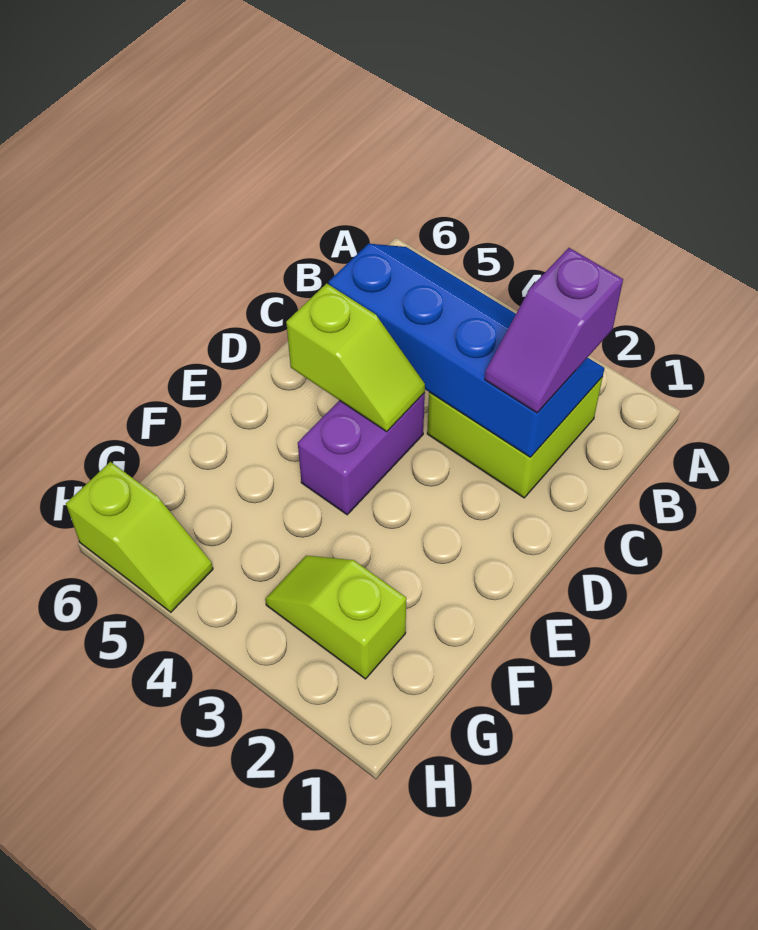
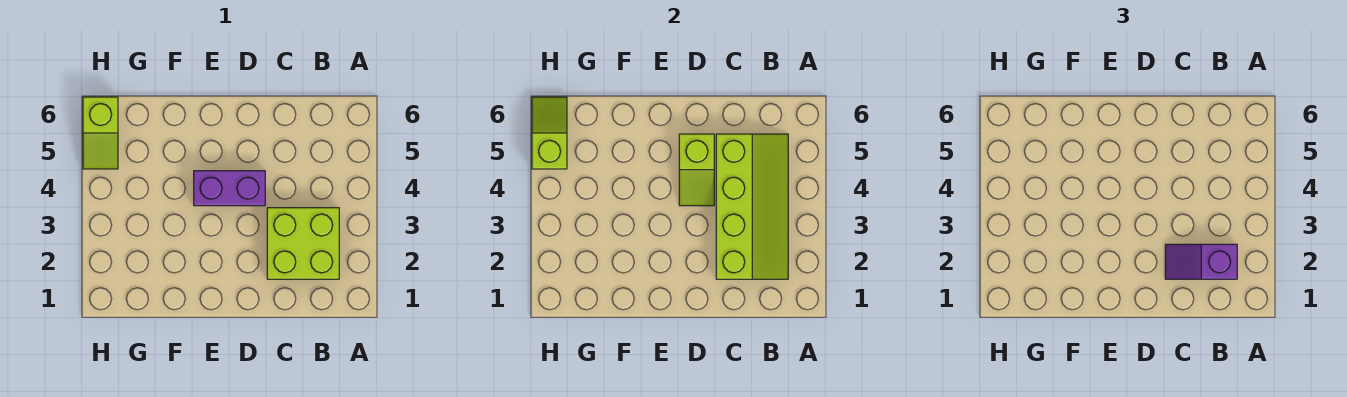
blue slope B2:C5 level 2 top C -> lime slope B2:C5 level 2 top C
lime slope G2:G3 level 1 top 2 -> lime slope H5:H6 level 2 top 5

